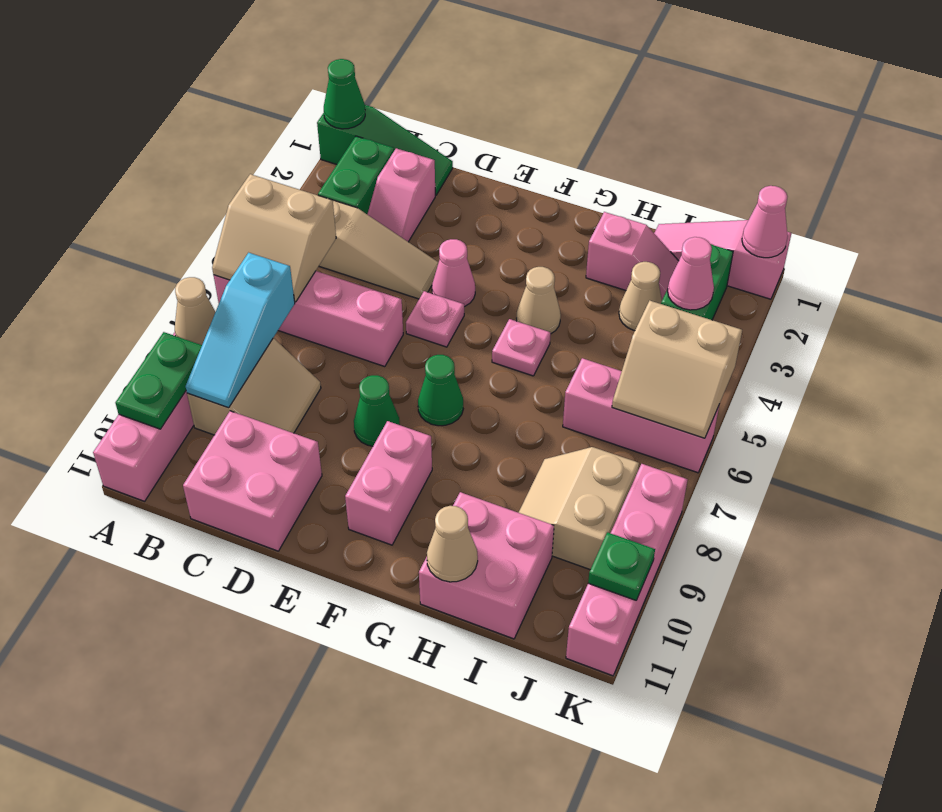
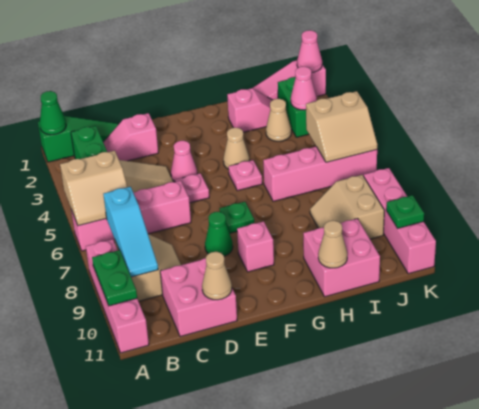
tan cone A8 level 2 -> tan cone D11 level 2
pink slope C2:C3 level 1 top 2 -> pink slope C2:D2 level 1 top D
green cone F7 level 1 -> green plate F7 level 1
pink brick F9:F10 level 1 -> pink brick F9 level 1
pink brick I6:K6 level 1 -> pink brick H6:K6 level 1

